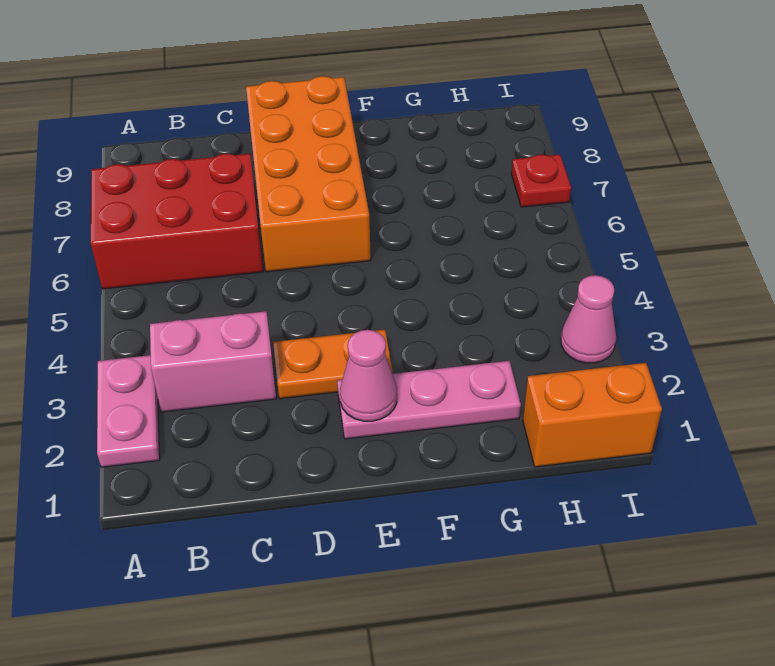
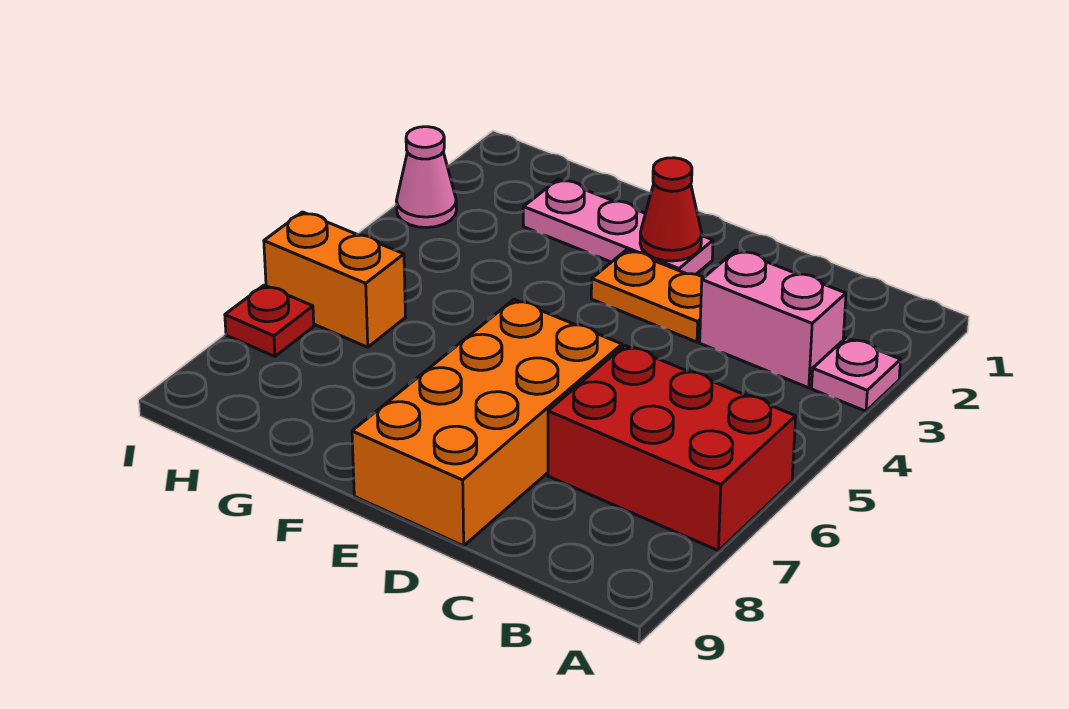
pink plate A2:A3 level 1 -> pink plate A3 level 1
pink cone E2 level 2 -> red cone E2 level 2
orange brick H1:I1 level 1 -> orange brick H6:I6 level 1

